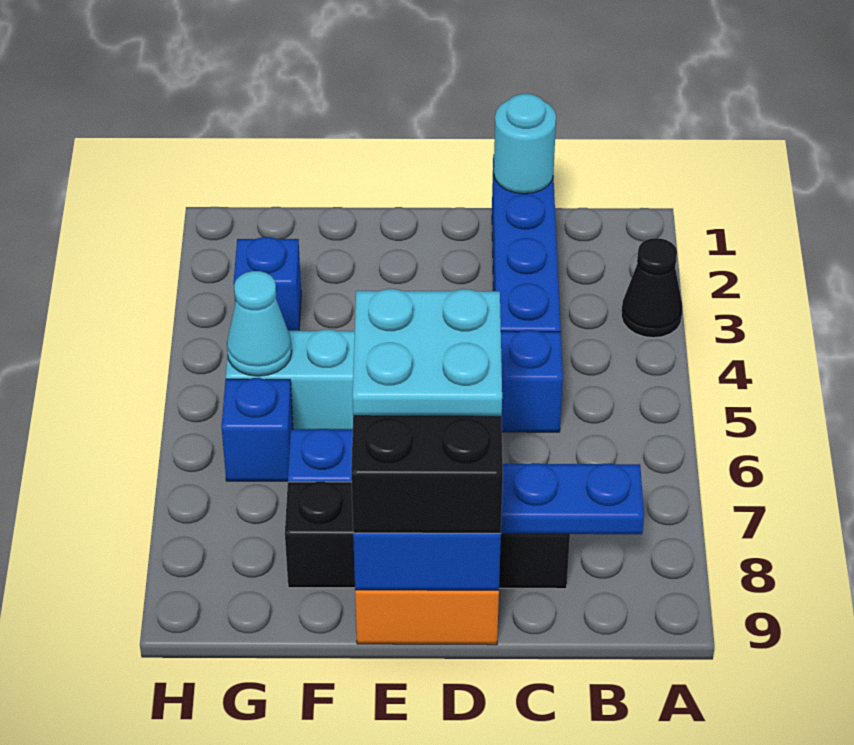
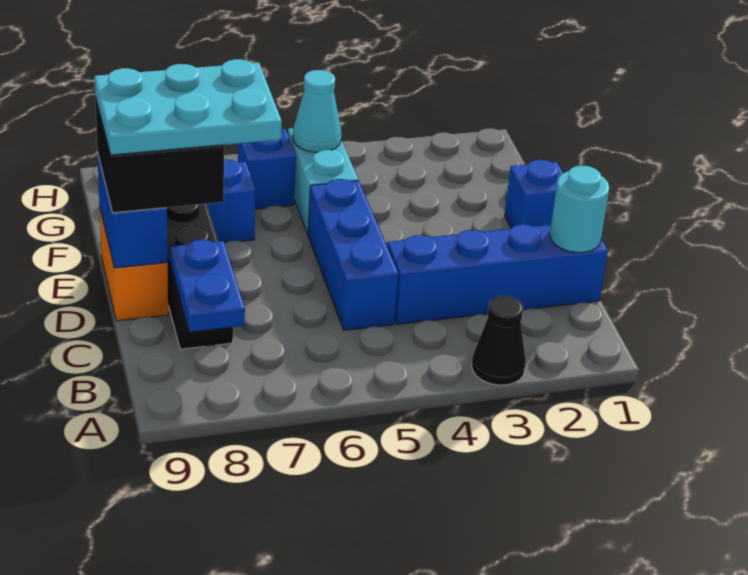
cyan plate D7:E8 level 4 -> cyan plate D7:E9 level 4
blue brick G3 level 1 -> blue brick E1 level 1

